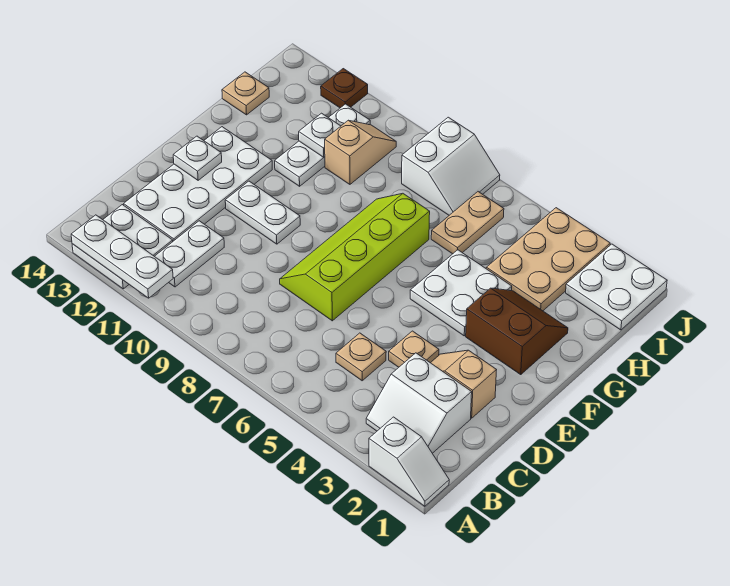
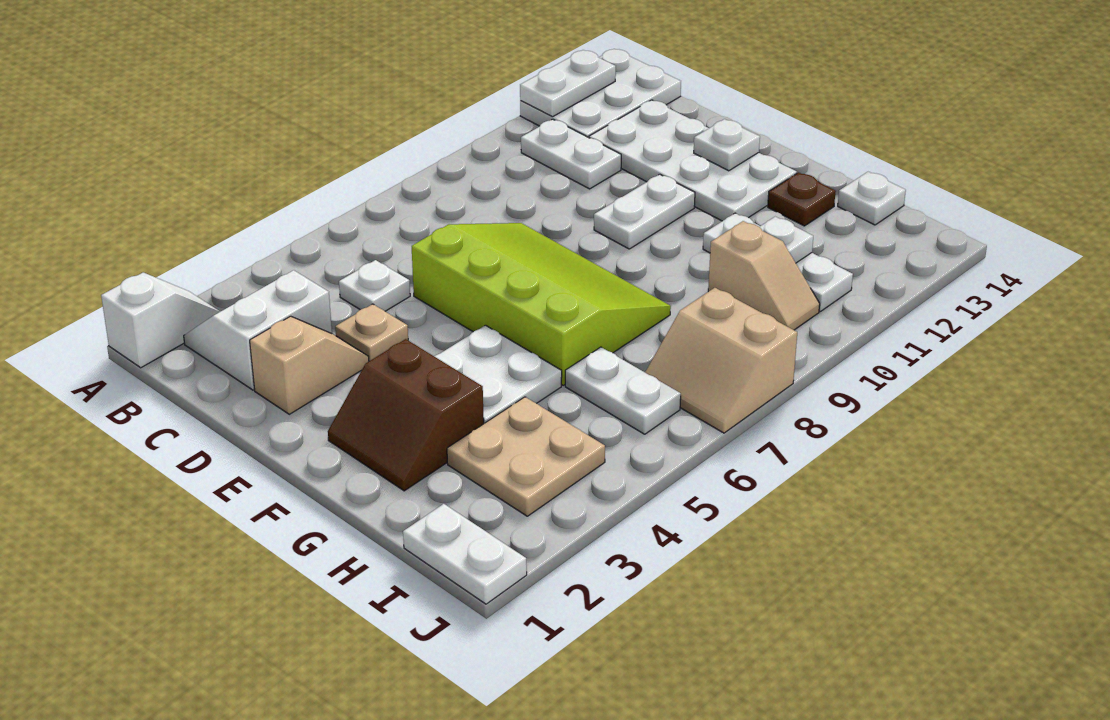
white slope A1:A2 level 1 top 2 -> white slope A1:A2 level 1 top 1
white plate A11:A13 level 2 -> white plate A12:A13 level 2
white plate A12:B13 level 1 -> white plate A12:B14 level 1
tan plate C5 level 1 -> white plate C5 level 1
lime slope D7:G8 level 1 top 7 -> lime slope D6:G8 level 1 top 6
brown slope F2:G3 level 1 top F -> brown slope F2:G3 level 1 top 3
tan plate H3:J4 level 1 -> tan plate H3:I4 level 1
tan plate H6:I6 level 1 -> white plate H6:I6 level 1
tan plate H14 level 1 -> white plate H14 level 1
white plate I1:J2 level 1 -> white plate I1:J1 level 1
white slope I7:J8 level 1 top 8 -> tan slope I7:J8 level 1 top 8
brown plate J12 level 1 -> brown plate G13 level 1

